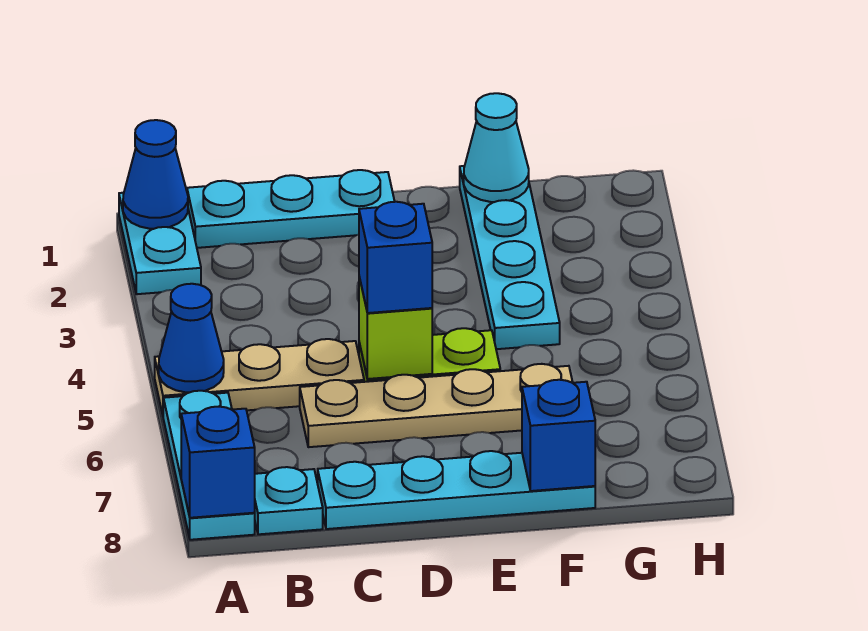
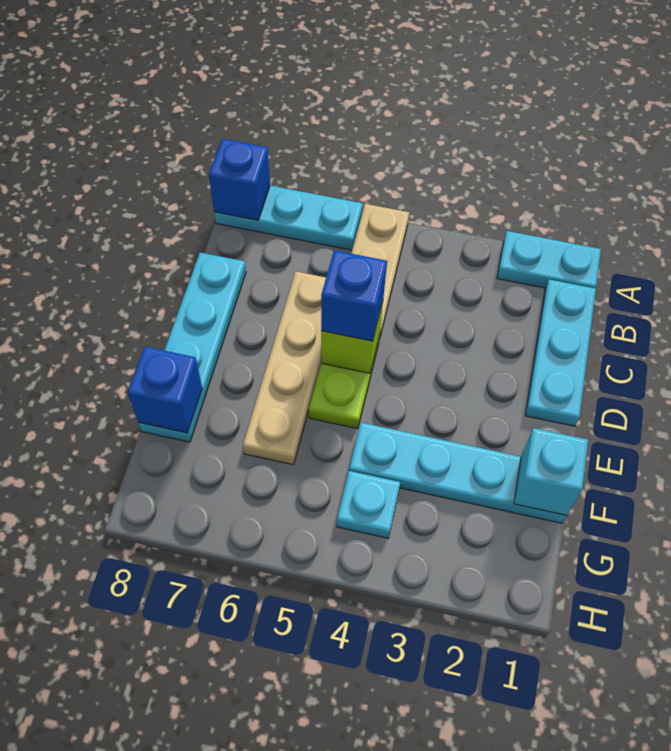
blue cone A1 level 2 -> none
blue cone A5 level 2 -> none
cyan plate B8 level 1 -> cyan plate G4 level 1
cyan cone F1 level 2 -> cyan brick F1 level 2

